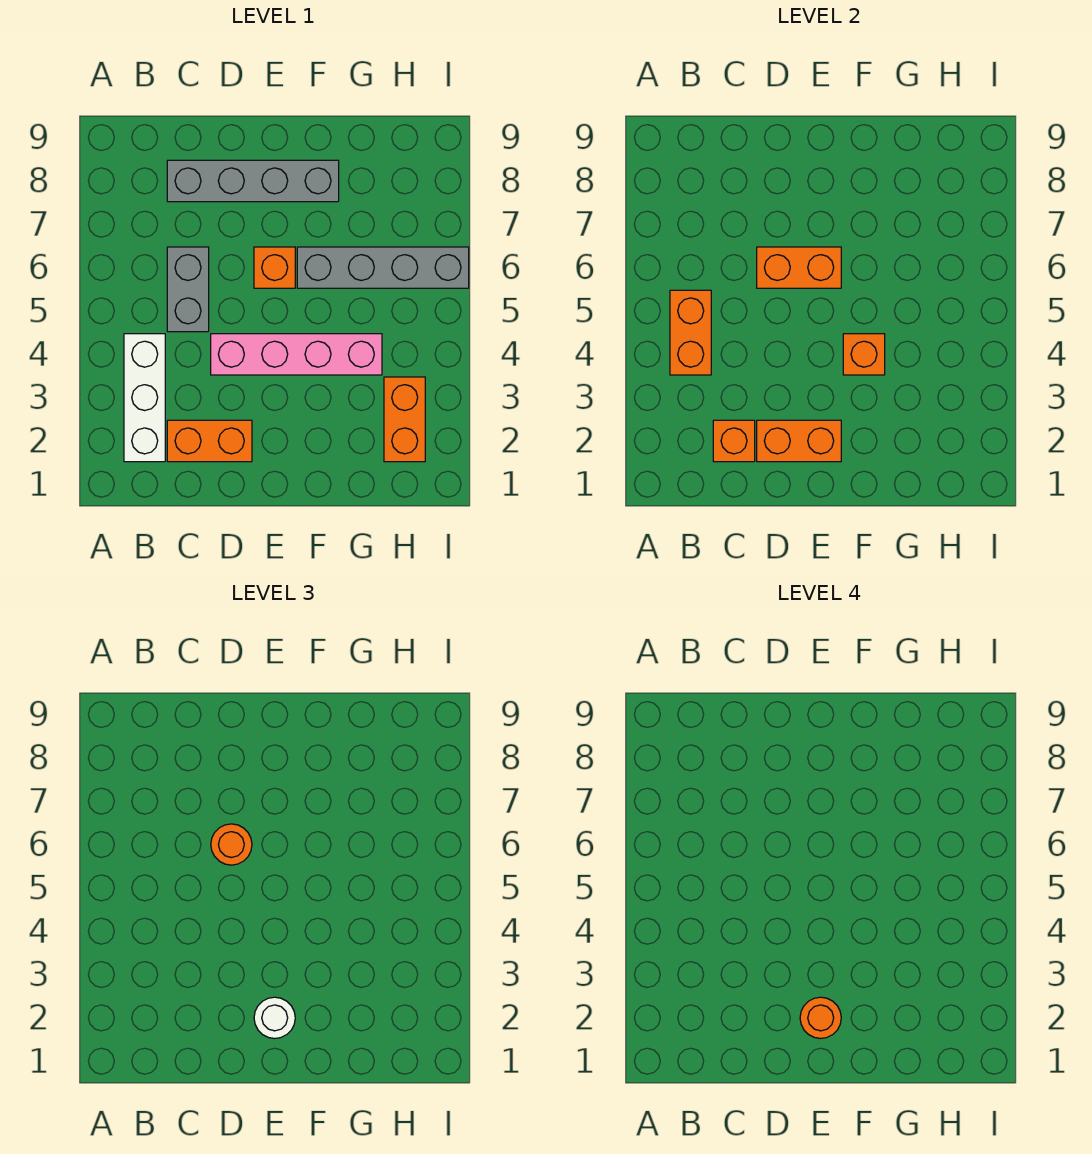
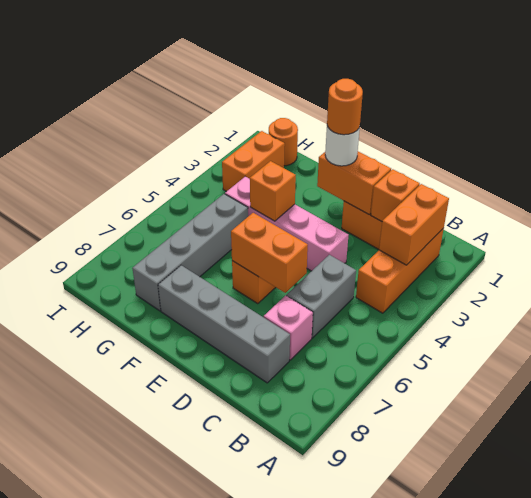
white brick B2:B4 level 1 -> orange brick B2:B4 level 1
orange brick B4:B5 level 2 -> orange brick B2:B3 level 2
none -> pink brick C7 level 1
orange round brick D6 level 3 -> orange round brick H1 level 1
grey brick F6:I6 level 1 -> grey brick G5:G8 level 1

